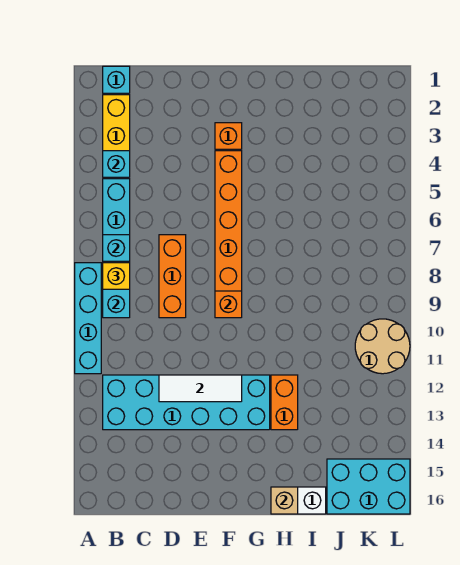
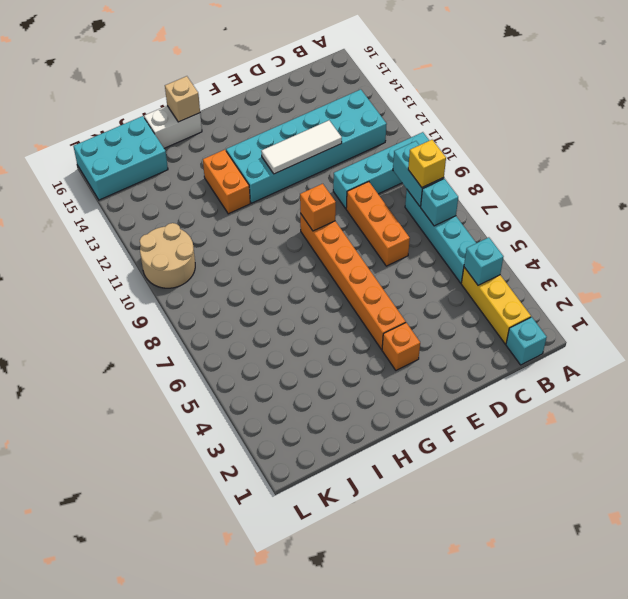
cyan brick A8:A11 level 1 -> cyan brick A10:D10 level 1

